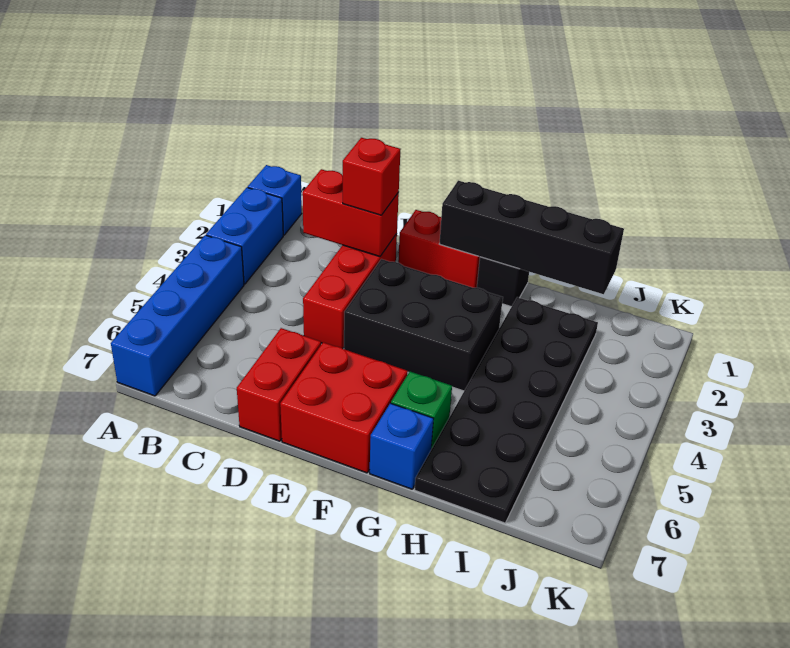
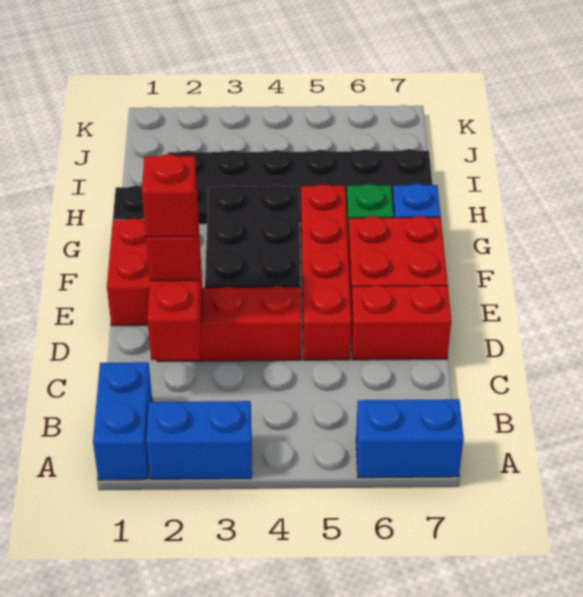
blue brick A1 level 1 -> blue brick A1:B1 level 1
blue brick A4:A7 level 1 -> blue brick A6:A7 level 1
none -> red brick D2 level 4
none -> red brick D5:G5 level 1
black brick F1:I1 level 2 -> none

